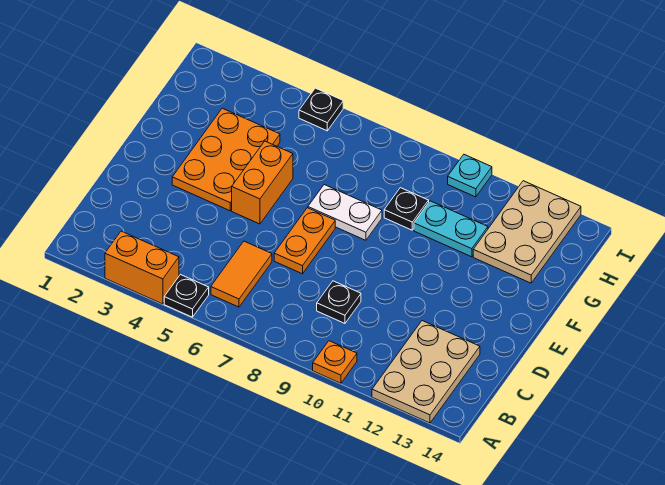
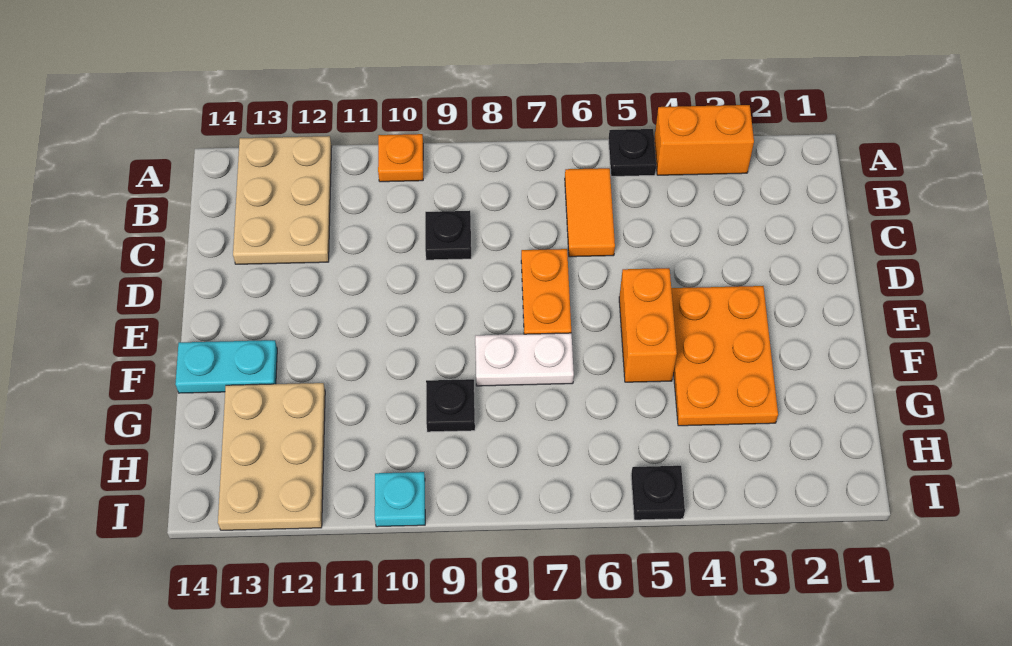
cyan plate G10:G11 level 1 -> cyan plate F13:F14 level 1

